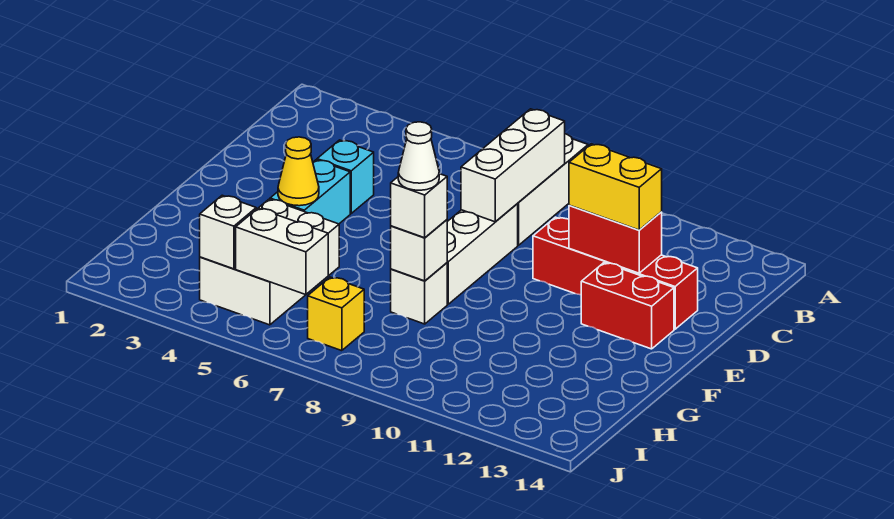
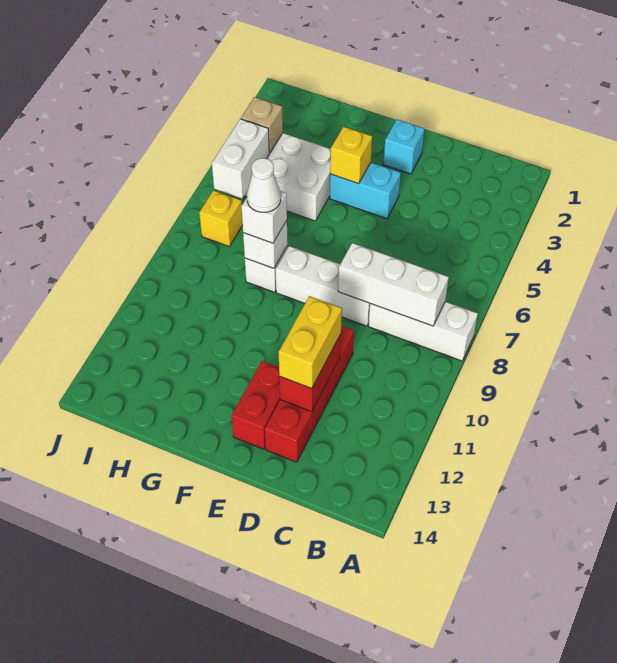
cyan brick D4 level 1 -> cyan brick E2 level 1
yellow cone F4 level 2 -> yellow brick F4 level 2
white brick I4 level 2 -> tan brick I4 level 2

